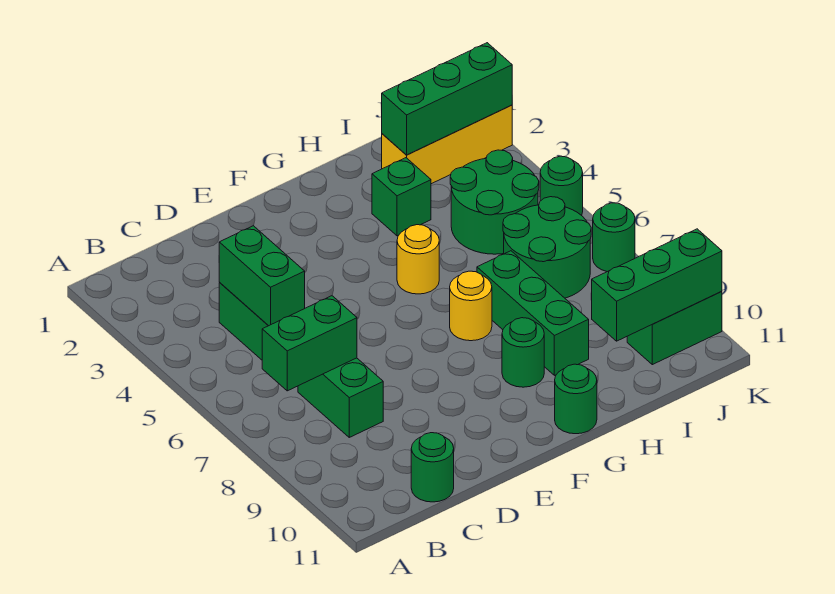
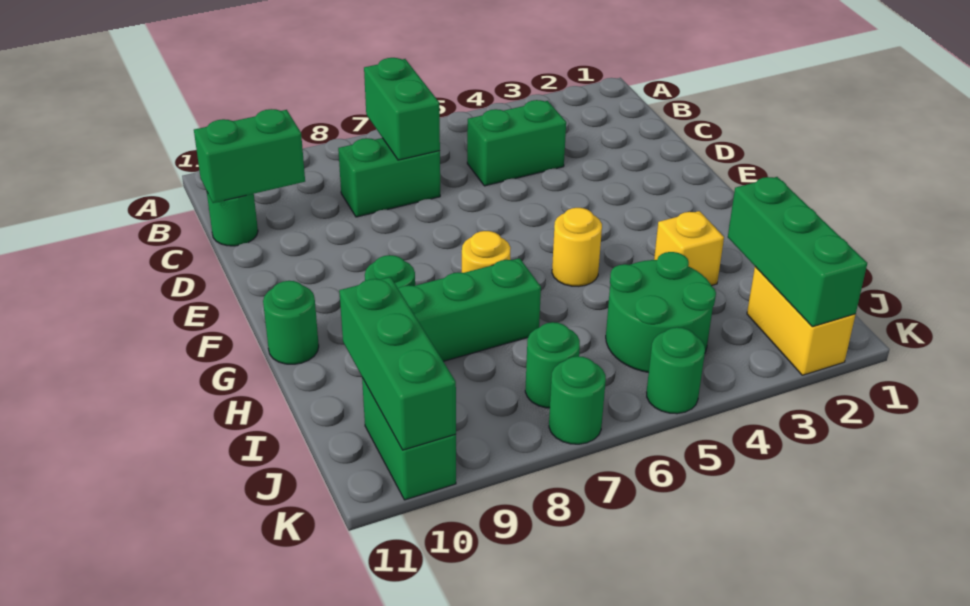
green brick C4:C5 level 2 -> green brick C10:C11 level 2
green brick H3 level 1 -> yellow brick H3 level 1
yellow brick I2:K2 level 1 -> yellow brick J2:K2 level 1
green round brick I6:J7 level 1 -> green round brick J7 level 1

